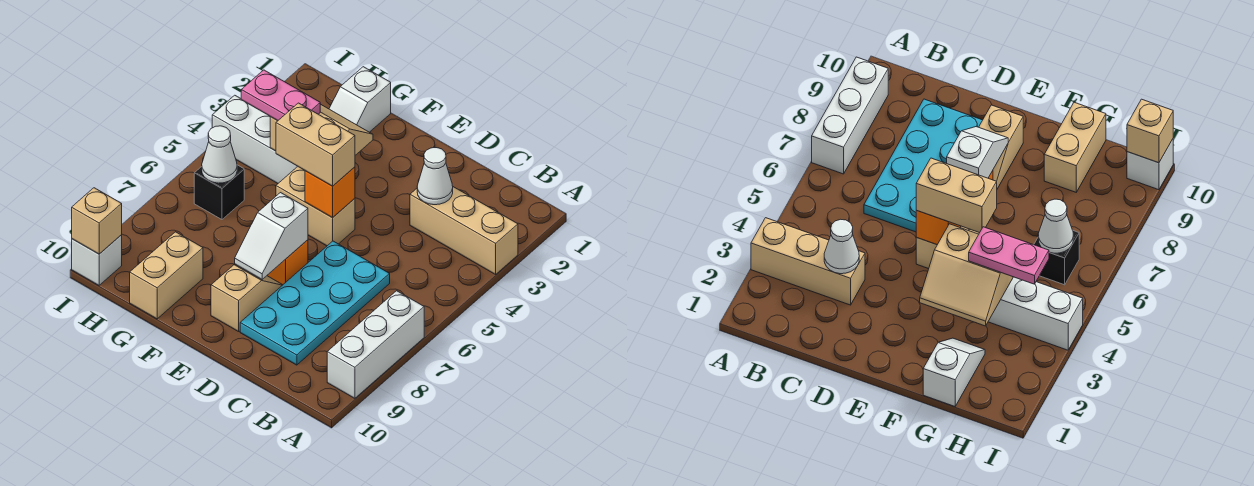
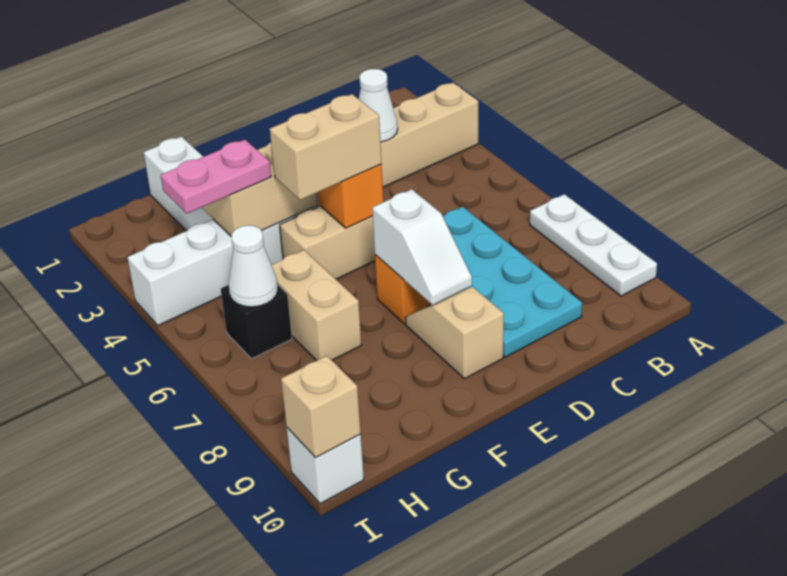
white brick A7:A9 level 1 -> white plate A7:A9 level 1
tan brick G9:G10 level 1 -> tan brick G6:G7 level 1

